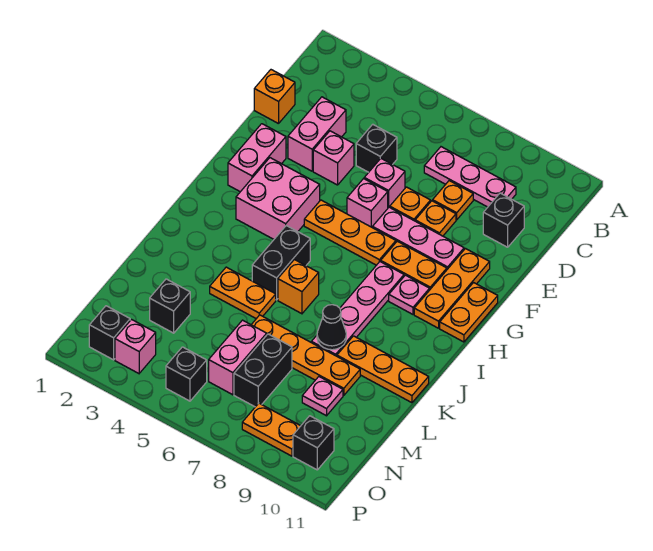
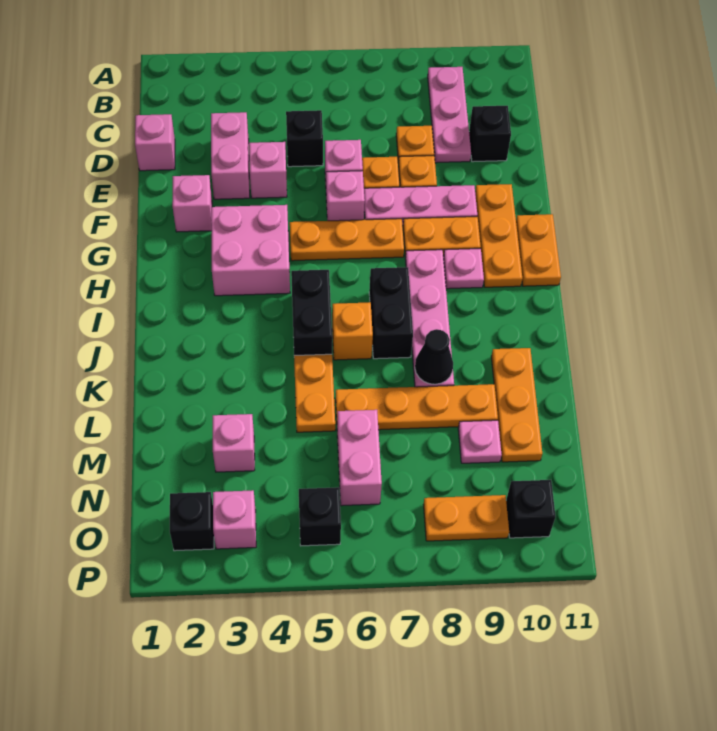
pink plate C7:C9 level 1 -> pink plate B9:D9 level 1
orange brick D1 level 1 -> pink brick D1 level 1
pink brick F2:G2 level 1 -> pink brick F2 level 1
orange plate K4:K5 level 1 -> orange plate K5:L5 level 1
orange plate K9:K11 level 1 -> orange plate K10:M10 level 1
black brick M3 level 1 -> pink brick M3 level 1
black brick M7:N7 level 1 -> black brick I7:J7 level 1

